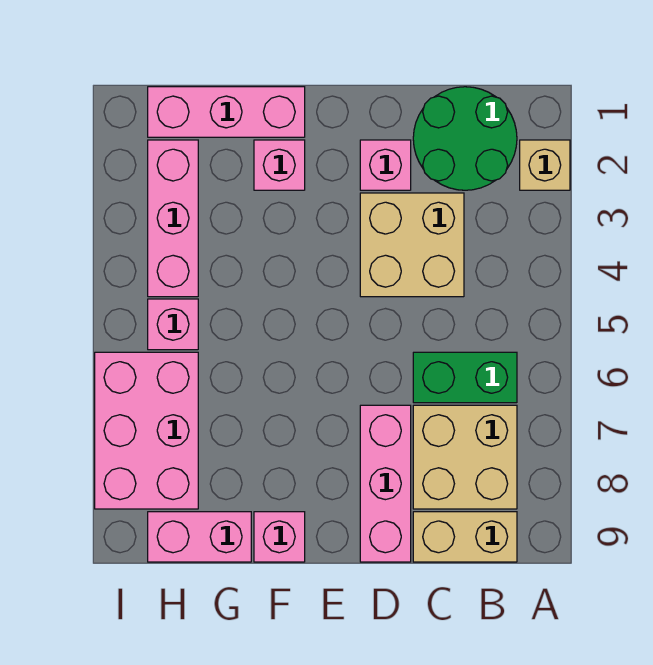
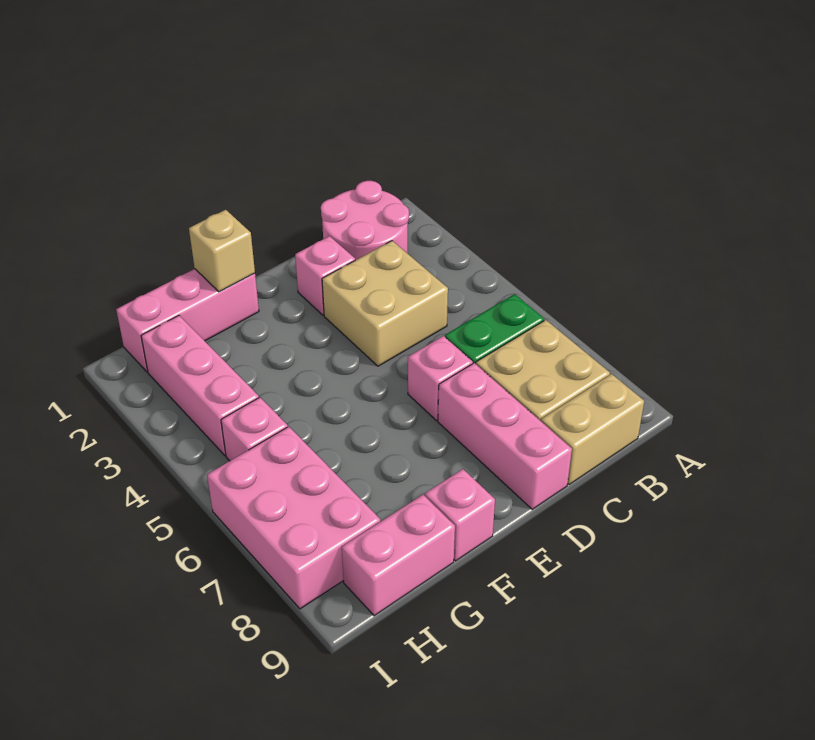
tan brick A2 level 1 -> tan brick F1 level 2
green round brick B1:C2 level 1 -> pink round brick B1:C2 level 1
pink brick F2 level 1 -> pink brick D6 level 1

